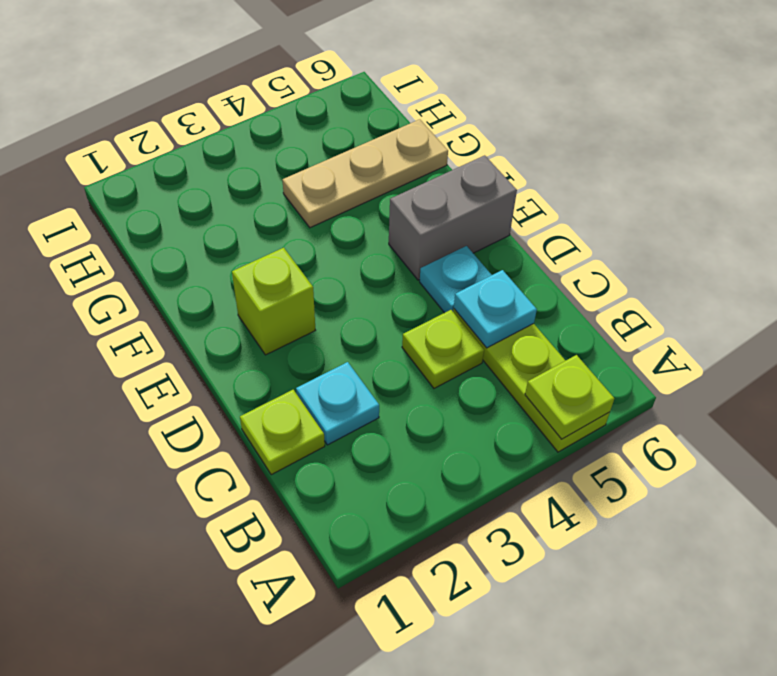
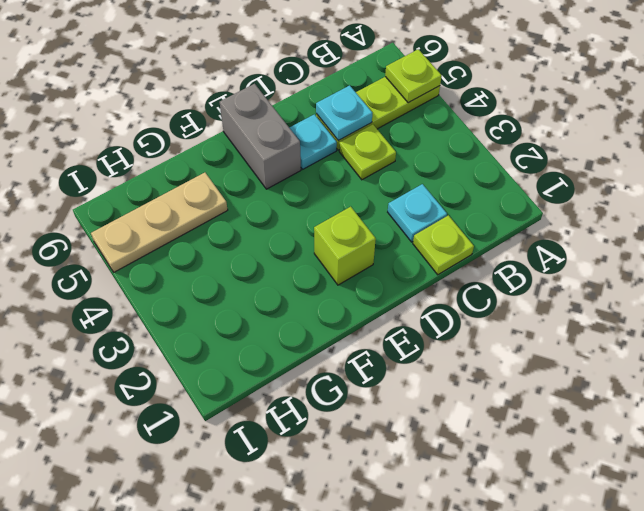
tan plate G4:G6 level 1 -> tan plate G5:I5 level 1

